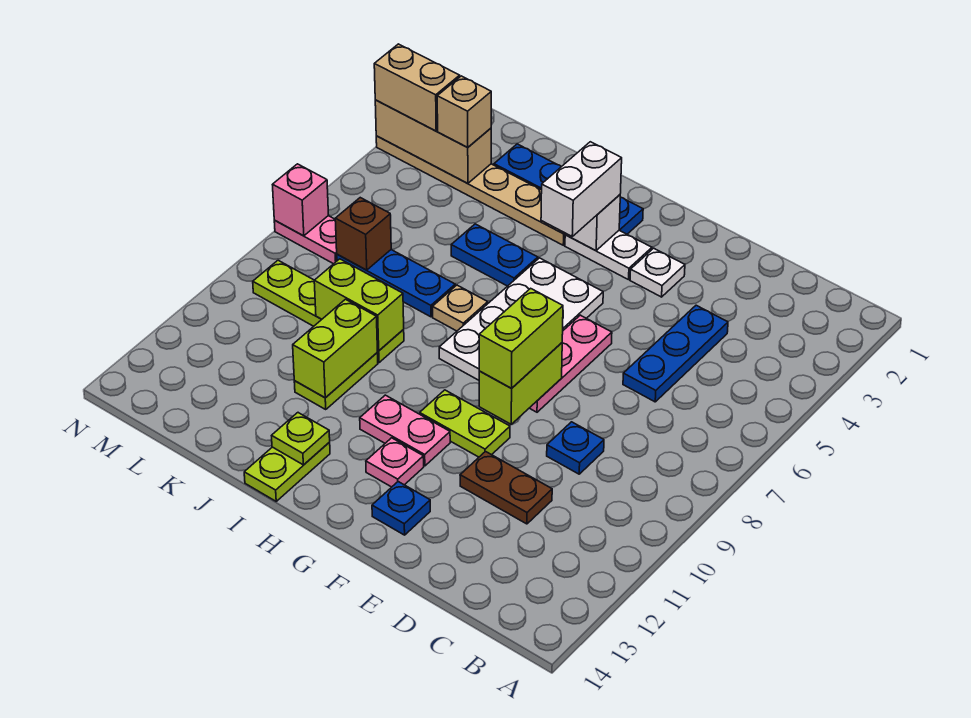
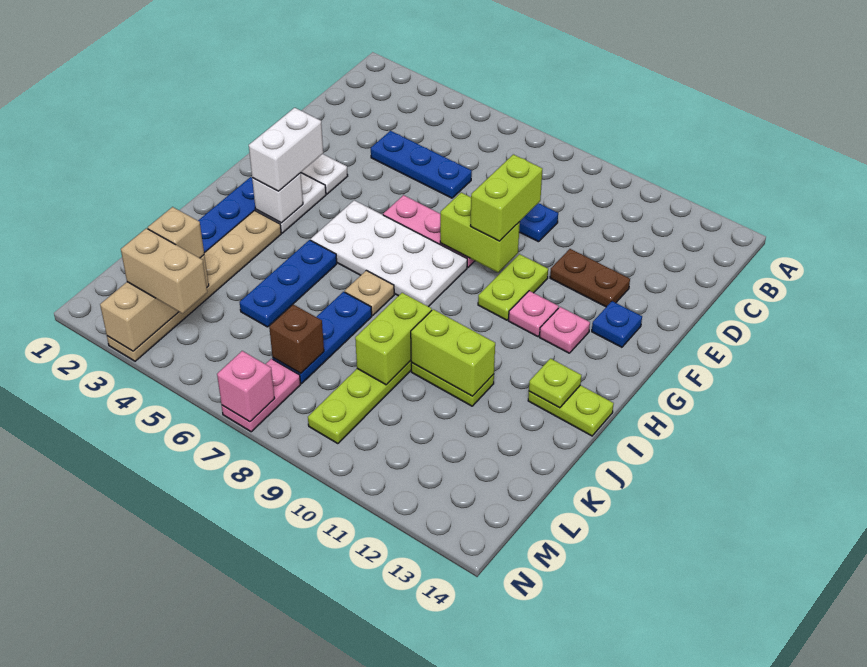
brown plate D11:E11 level 1 -> brown plate E11:E12 level 1
lime brick F8:F9 level 3 -> lime brick E9:F9 level 3
pink plate G11:H11 level 1 -> pink plate G11 level 1
white brick H3:H4 level 3 -> white brick G3:H3 level 3
blue plate I5:J5 level 1 -> blue plate I5:K5 level 1
tan brick M3:N3 level 3 -> tan brick M3:M4 level 3

